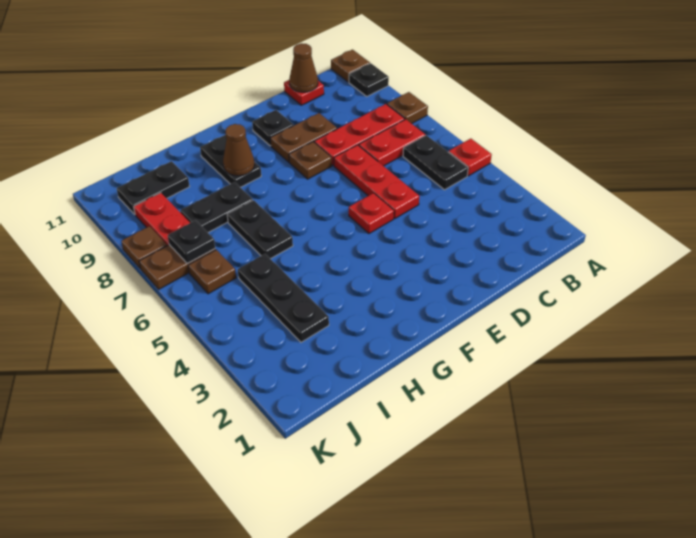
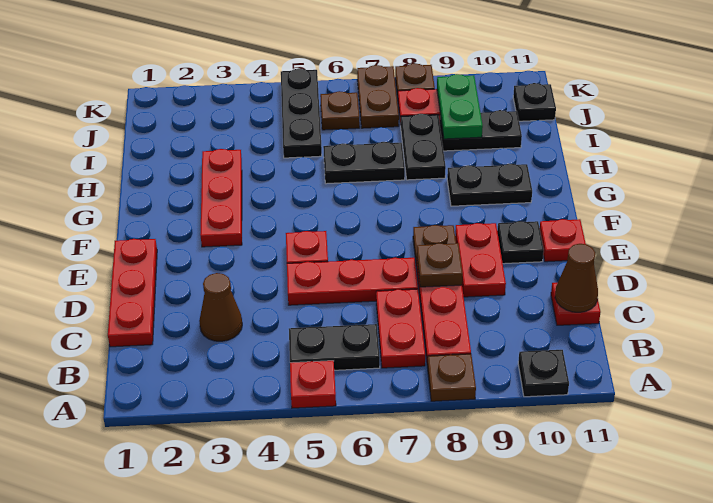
brown plate A11 level 1 -> brown plate D8 level 2
none -> red plate C1:E1 level 1
brown plate D9:E9 level 1 -> red plate D9:E9 level 1
none -> red plate E11 level 1
none -> red plate F3:H3 level 1
brown cone G9 level 2 -> brown cone C3 level 1
black plate I3:I5 level 1 -> black plate I5:K5 level 1
none -> green plate I9:J9 level 2
black plate I10:J10 level 1 -> black plate I9:I10 level 1
black plate J7 level 2 -> black plate J11 level 1

